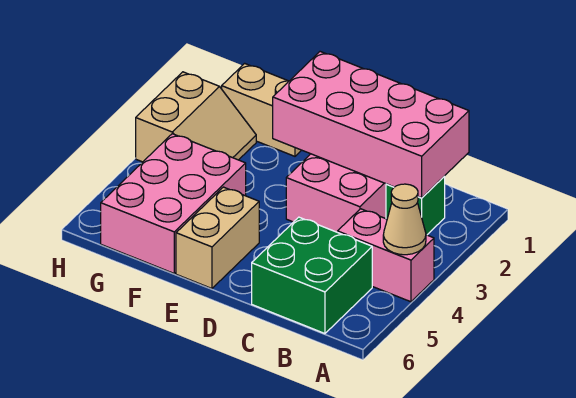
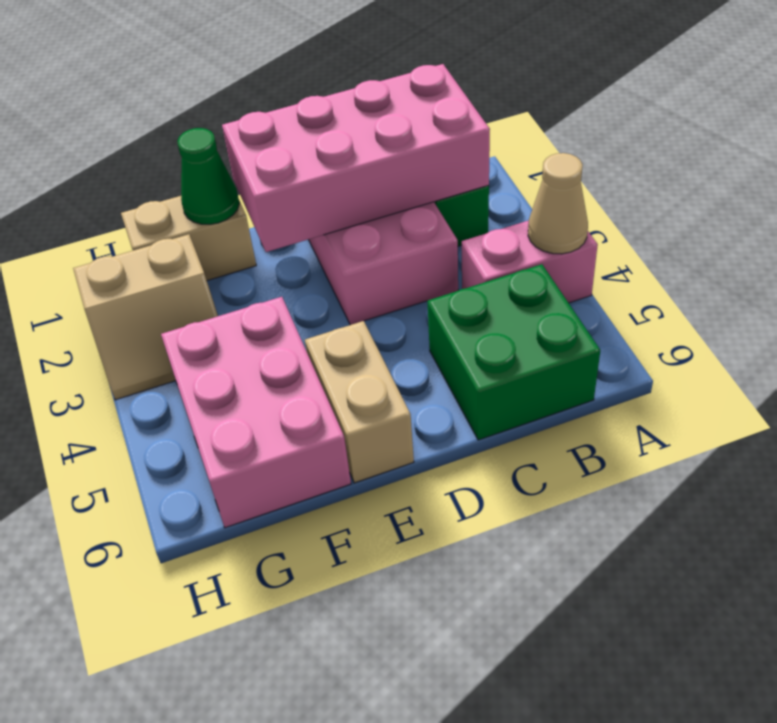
none -> green cone F1 level 2
tan slope G2:H3 level 1 top H -> tan slope G2:H3 level 1 top 2

